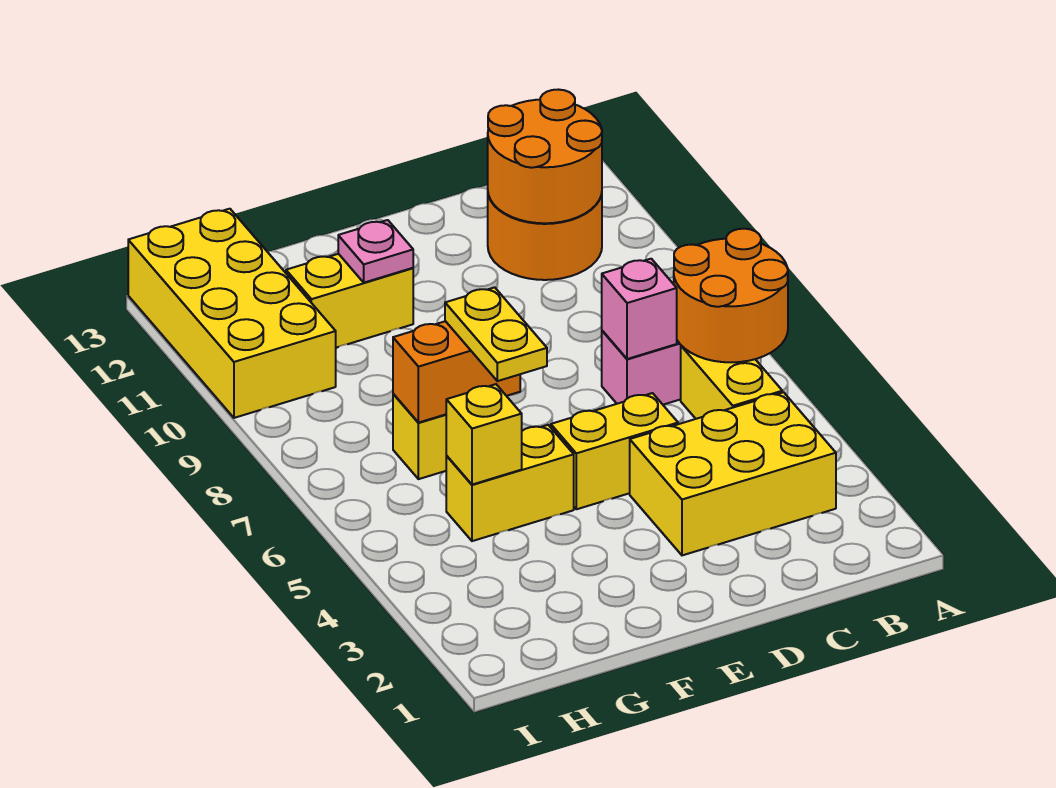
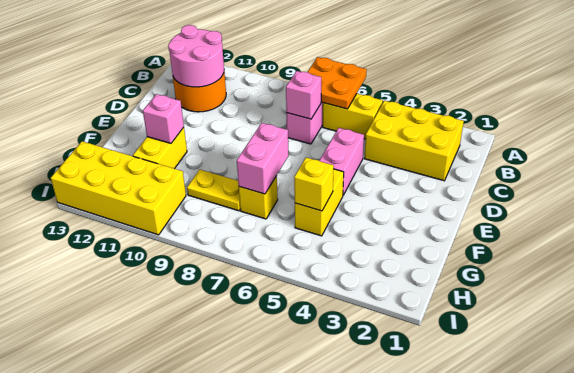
orange round brick A6:B7 level 2 -> orange plate A6:B7 level 2
yellow brick B3:D4 level 1 -> yellow brick B2:C4 level 1
orange round brick B11:C12 level 2 -> pink round brick B11:C12 level 2
yellow brick D5:E5 level 1 -> pink brick D5:E5 level 1
yellow plate F6:F7 level 3 -> yellow plate G8:G9 level 1
orange brick F7:G7 level 2 -> pink brick F7:G7 level 2
pink plate F11 level 2 -> pink brick F11 level 2

